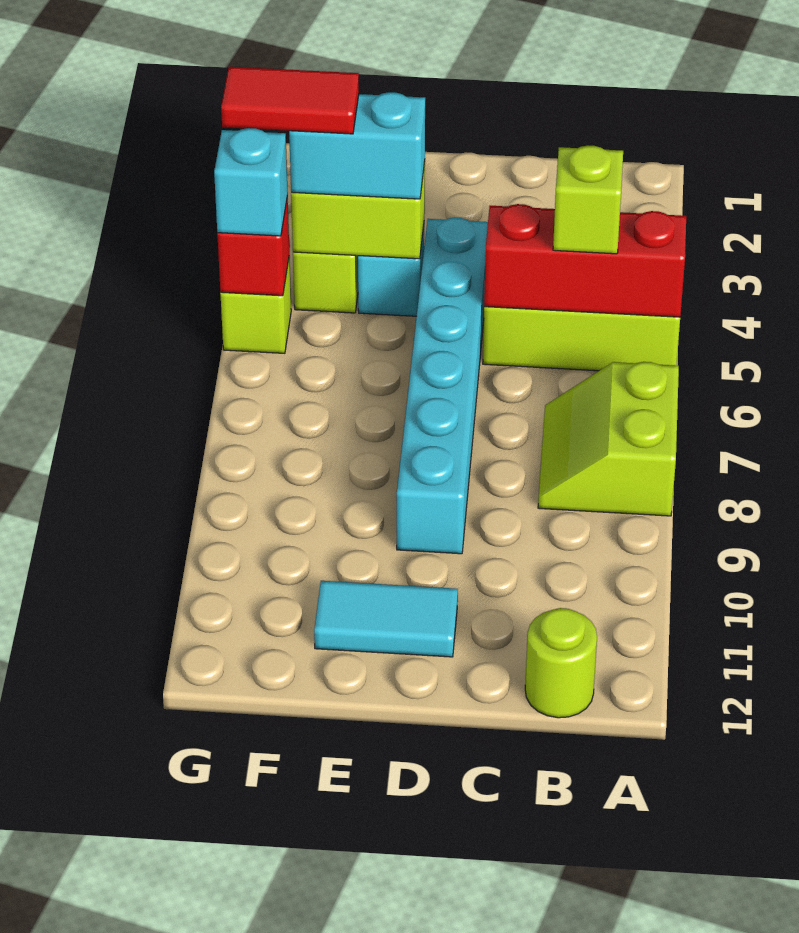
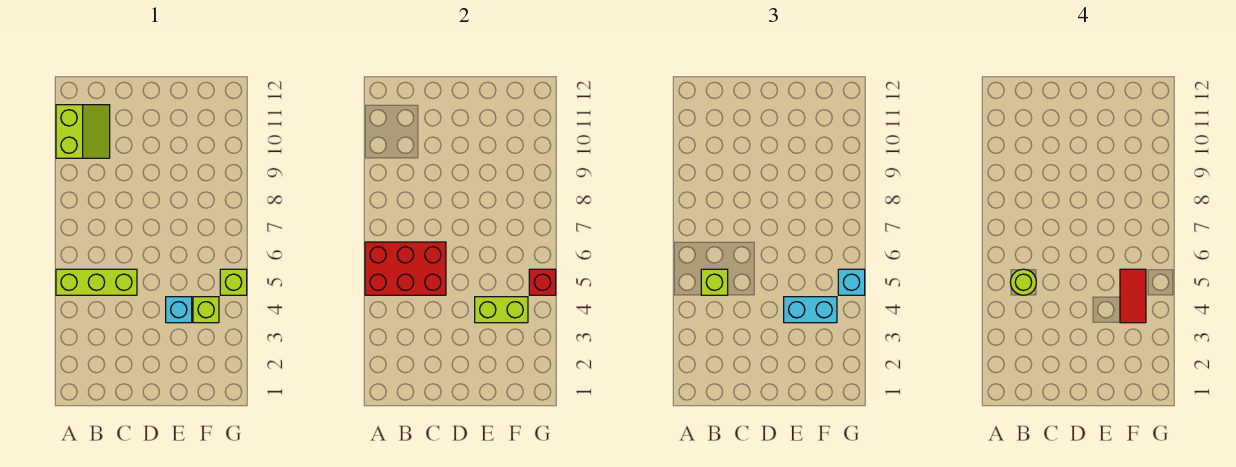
red brick A5:C5 level 2 -> red brick A5:C6 level 2
lime slope A7:B8 level 1 top A -> lime slope A10:B11 level 1 top A
lime round brick B12 level 1 -> lime round brick B5 level 4
cyan brick D4:D9 level 1 -> none
cyan tile D11:E11 level 1 -> none
red tile F4:G4 level 4 -> red tile F4:F5 level 4

